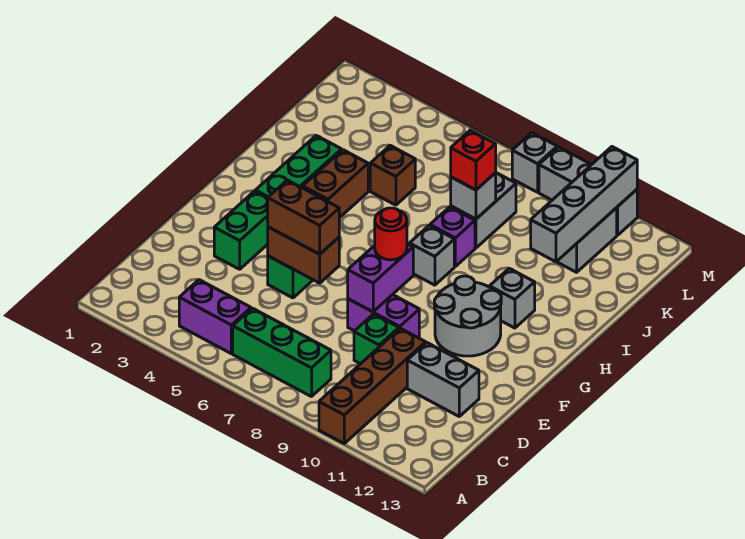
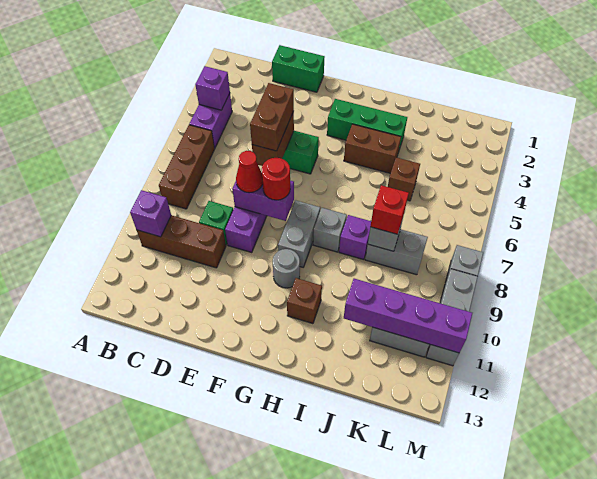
brown brick A10:D10 level 1 -> brown brick B10:D10 level 1
none -> purple brick B4 level 2
green brick B6:B8 level 1 -> brown brick B6:B8 level 1
none -> purple brick B10 level 2
grey brick D11:D12 level 1 -> grey brick G8:G9 level 1
green brick E3:F3 level 1 -> green brick D1:E1 level 1
none -> red cone E8 level 3
grey round brick F10:G11 level 1 -> grey round brick G10 level 1
grey brick H11 level 1 -> brown brick H11 level 1
grey brick J11:M11 level 2 -> purple brick J11:M11 level 2

